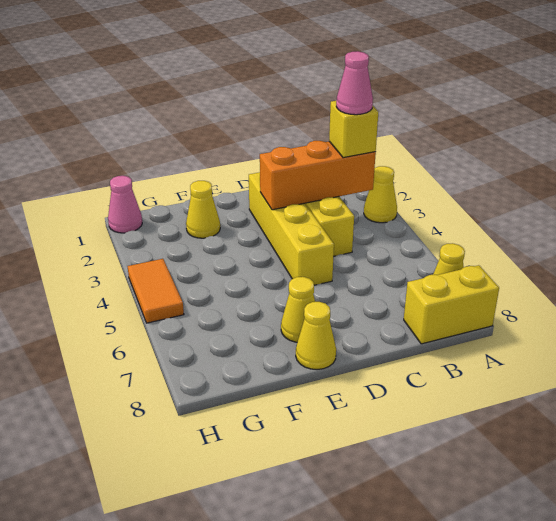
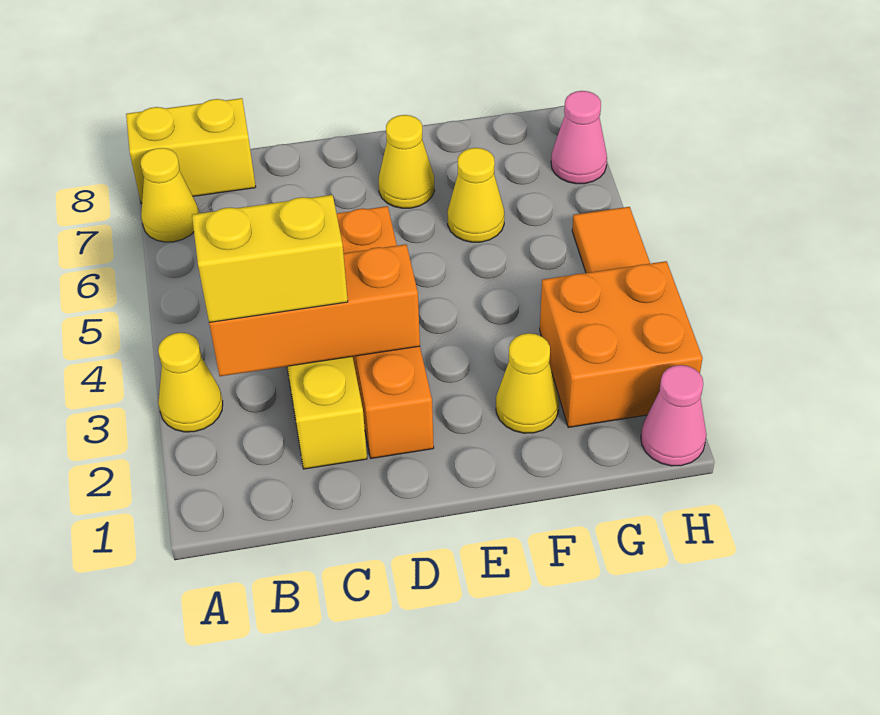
yellow brick B3 level 3 -> yellow brick B3:C3 level 3
pink cone B3 level 4 -> pink cone H7 level 1
yellow brick D2:D5 level 1 -> orange brick D2:D5 level 1
yellow cone E8 level 1 -> yellow cone F6 level 1
none -> orange brick G2:H3 level 1

